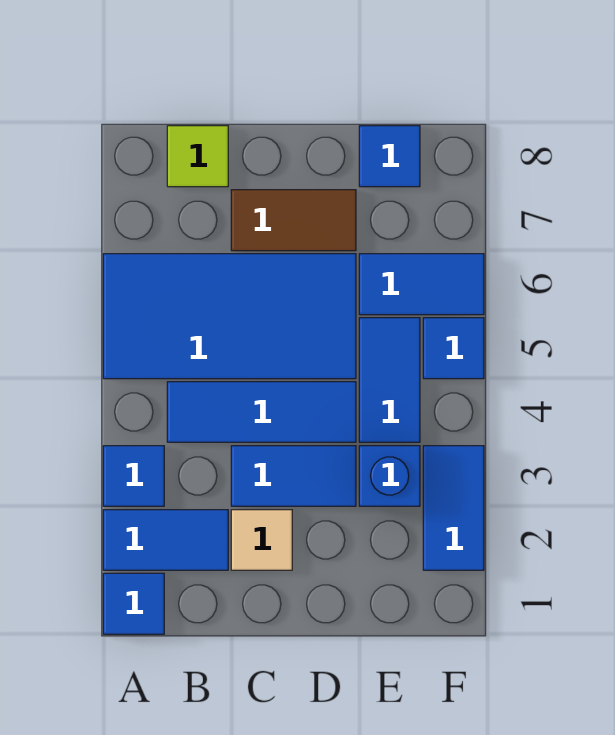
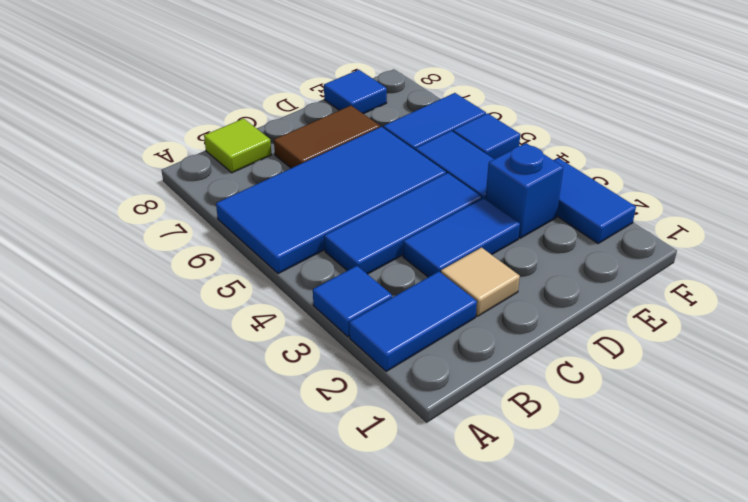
blue tile A1 level 1 -> none

